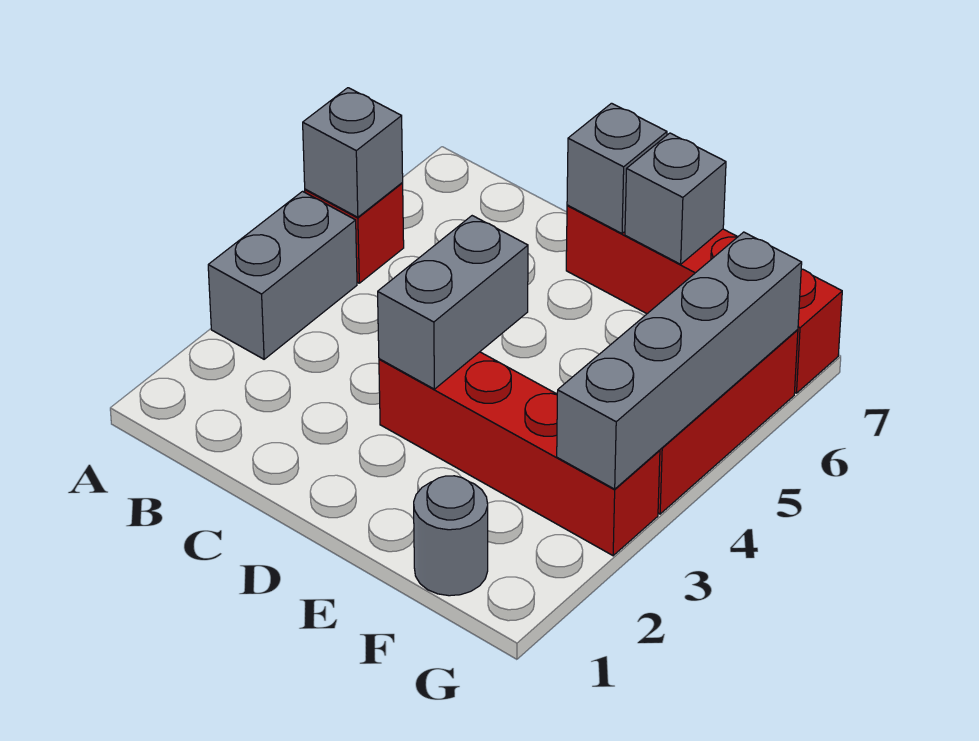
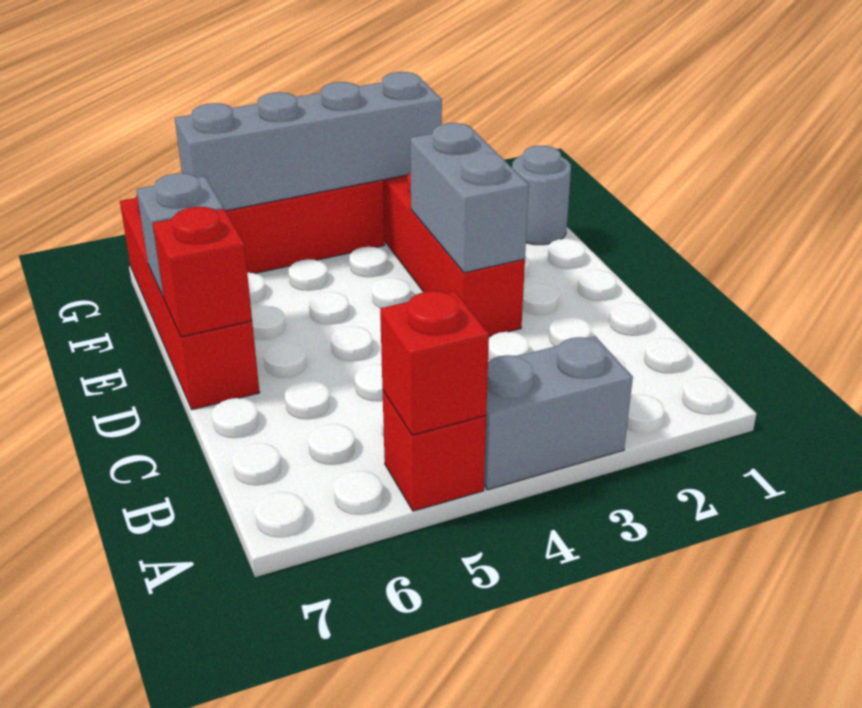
grey brick A5 level 2 -> red brick A5 level 2
grey brick D3:D4 level 2 -> grey brick D3:E3 level 2
grey brick D7 level 2 -> red brick D7 level 2

